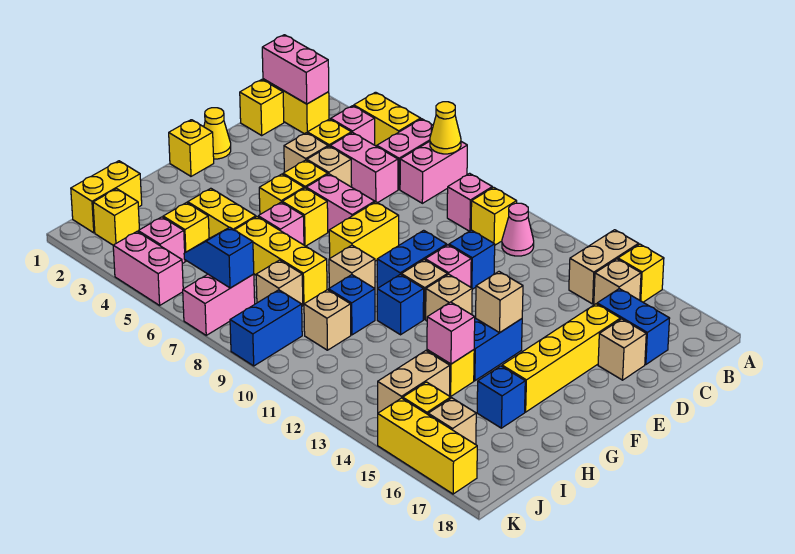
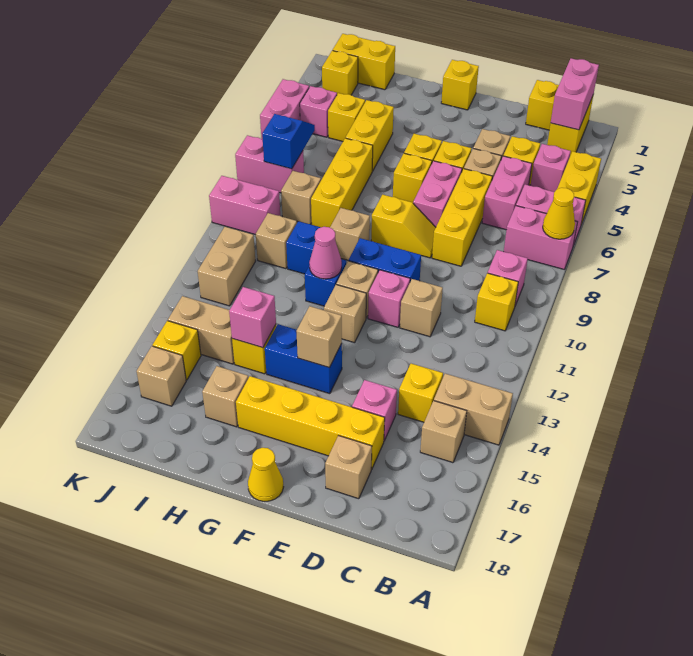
yellow brick A15 level 1 -> yellow brick C14 level 1
pink cone B11 level 1 -> pink cone G11 level 2
blue brick C16:C17 level 1 -> none
blue brick D11 level 1 -> tan brick D11 level 1
yellow cone E1 level 1 -> yellow cone F18 level 1
yellow brick E8:F8 level 1 -> yellow slope E8:F8 level 1 top F
pink brick G6 level 1 -> pink brick D15 level 1
blue brick H16 level 1 -> tan brick H16 level 1
blue brick J9:K9 level 1 -> pink brick J9:K9 level 1
none -> tan brick J11:J12 level 1
yellow brick K15:K17 level 1 -> yellow brick D6:D8 level 1

